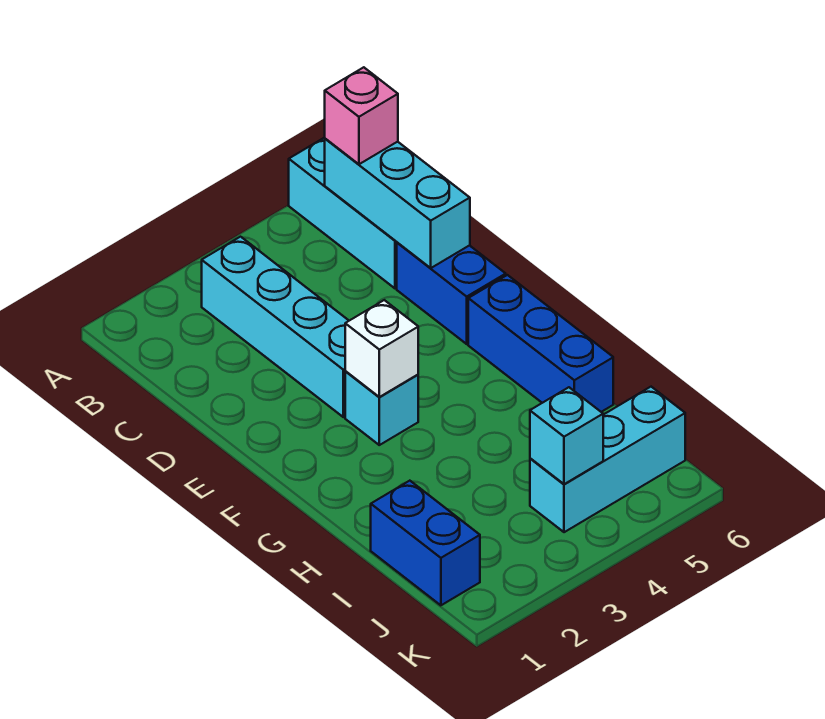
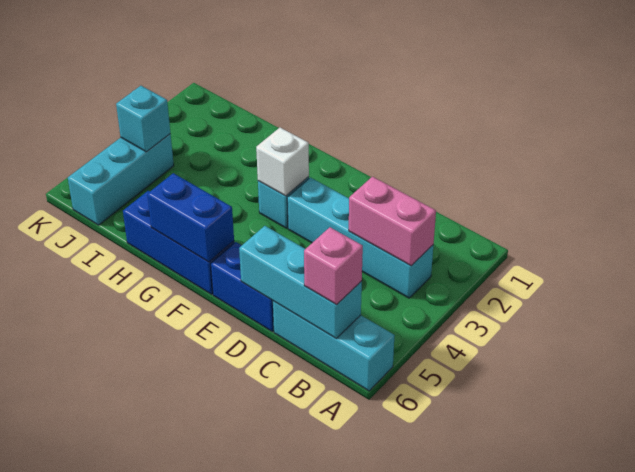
none -> pink brick B3:C3 level 2
blue brick I1:J1 level 1 -> blue brick F6:G6 level 2

